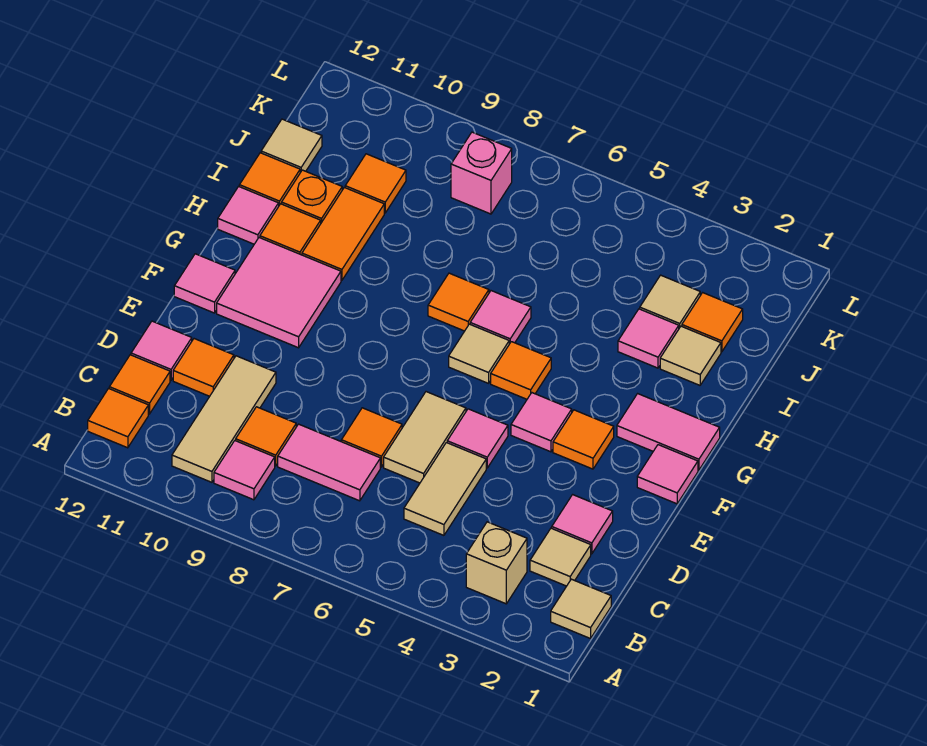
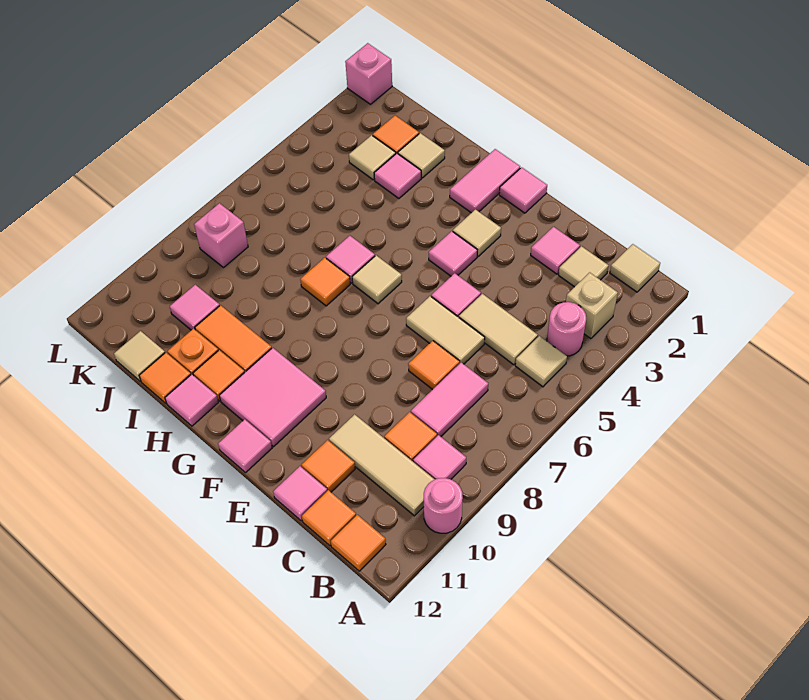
none -> pink round brick A10 level 1
none -> pink round brick B4 level 1
none -> tan tile B5 level 1
orange tile F3 level 1 -> tan tile F3 level 1
orange tile G5 level 1 -> none
orange tile J10 level 1 -> pink tile J10 level 1
none -> pink brick L1 level 1

